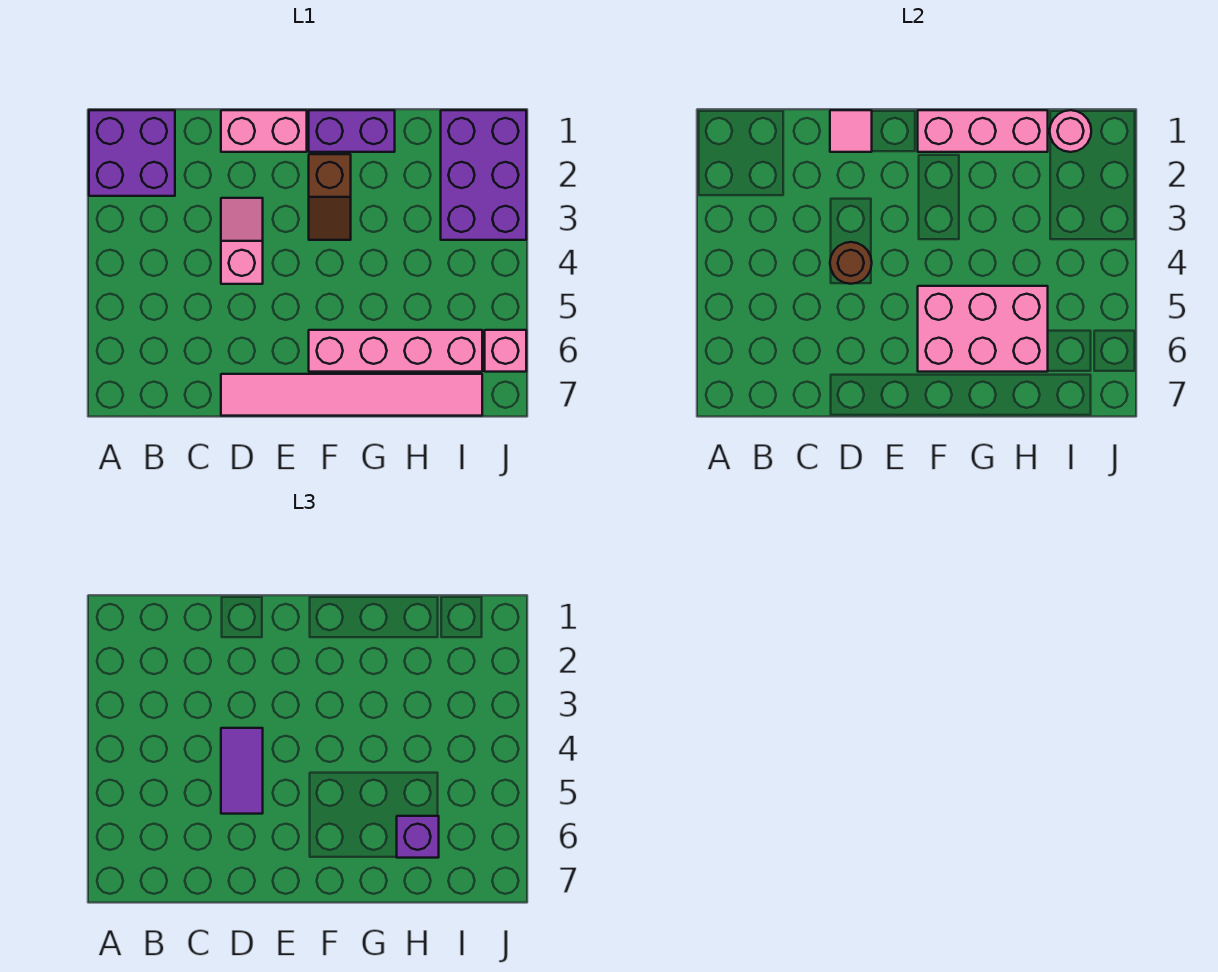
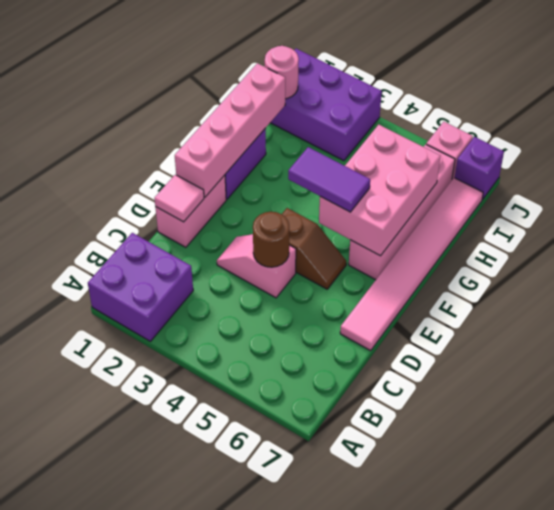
purple tile D4:D5 level 3 -> purple tile F4:F5 level 3
pink brick F1:H1 level 2 -> pink brick E1:H1 level 2
brown slope F2:F3 level 1 top 2 -> brown slope E4:E5 level 1 top 4
purple brick H6 level 3 -> purple brick J7 level 1

